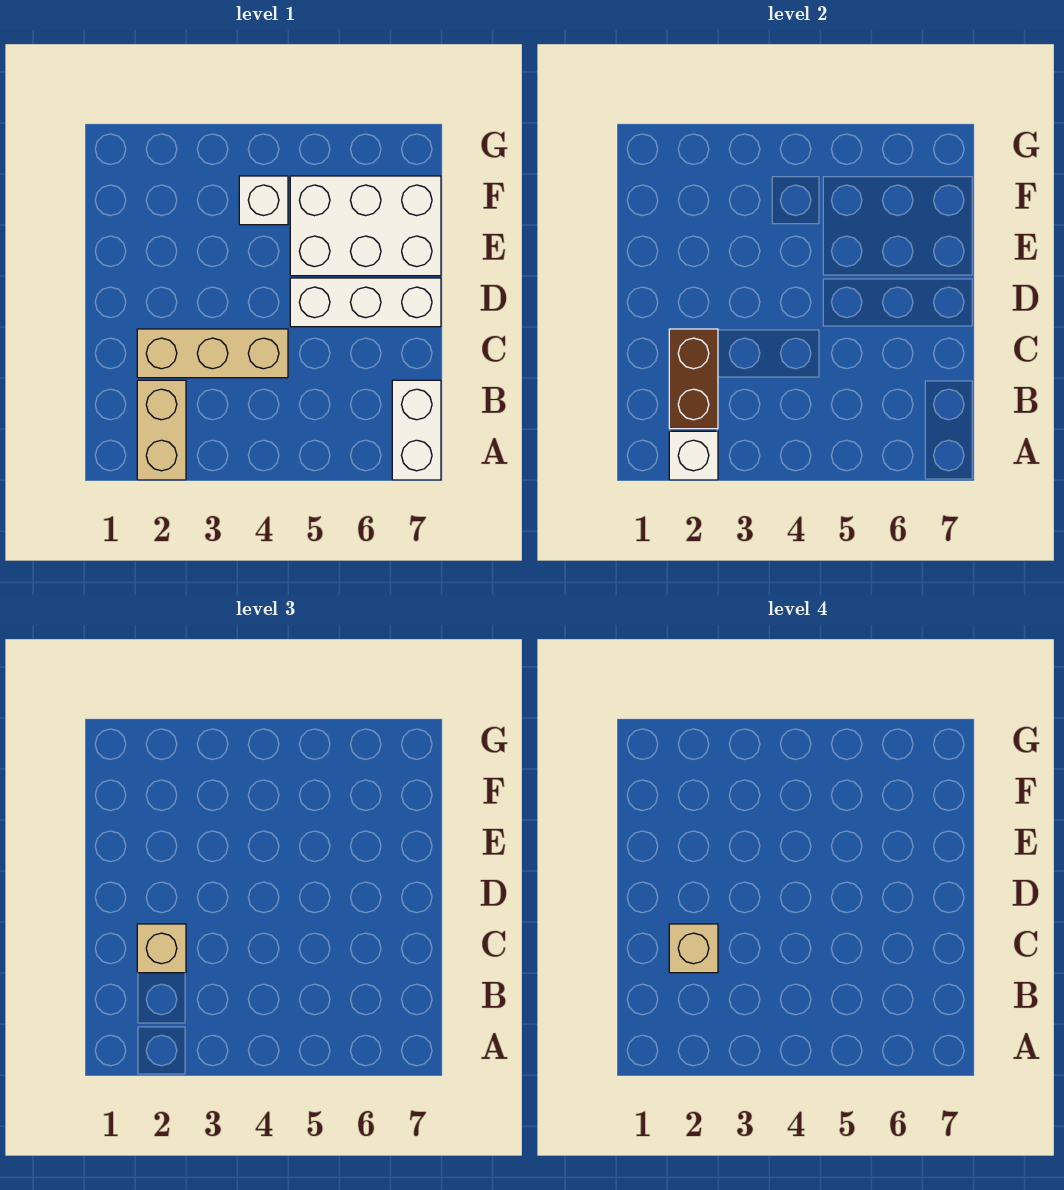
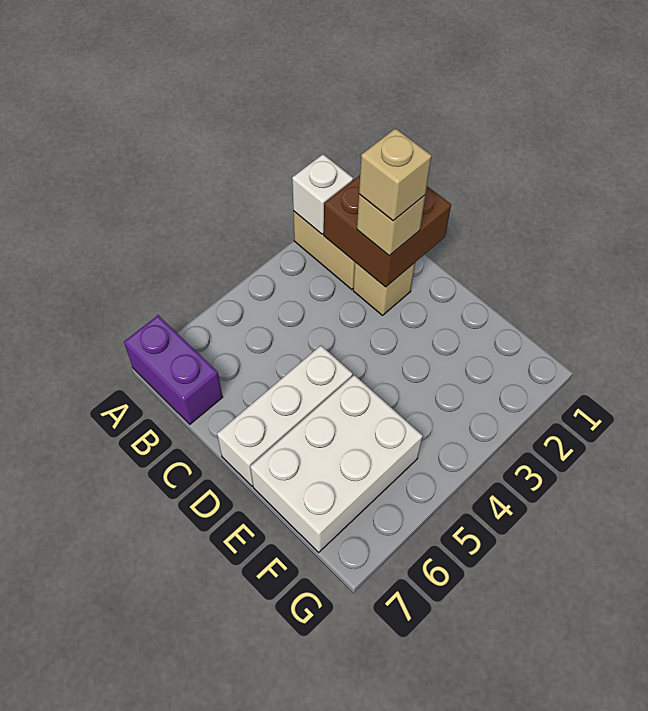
white brick A7:B7 level 1 -> purple brick A7:B7 level 1
brown brick B2:C2 level 2 -> brown brick B1:C2 level 2
tan brick C2:C4 level 1 -> tan brick C2 level 1
white brick F4 level 1 -> none

